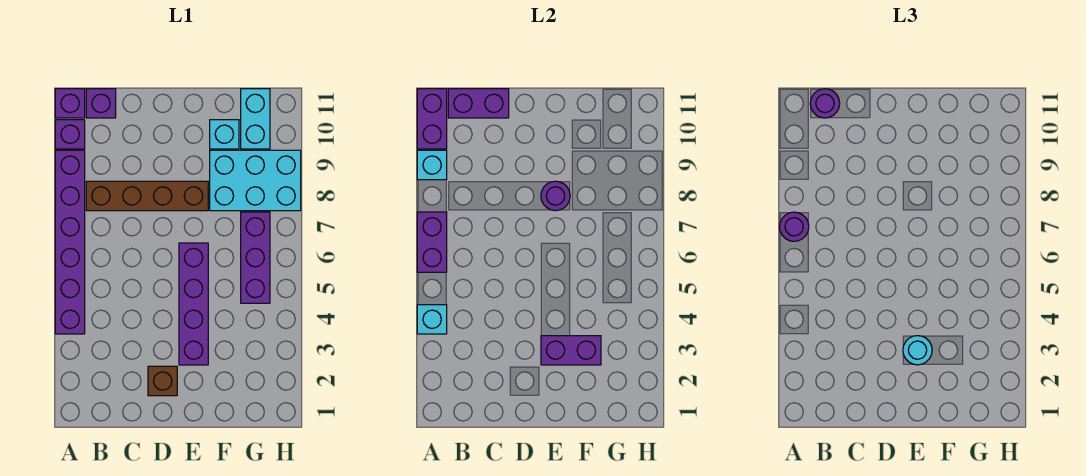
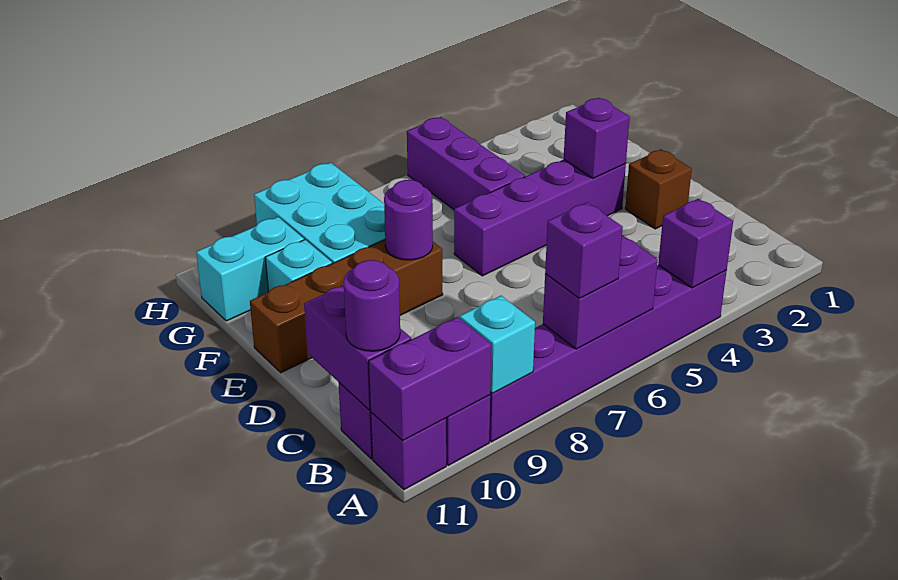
cyan brick A4 level 2 -> purple brick A4 level 2
purple round brick A7 level 3 -> purple brick A7 level 3
brown brick B8:E8 level 1 -> brown brick E8:E11 level 1
purple brick E3:F3 level 2 -> purple brick E3 level 2
cyan round brick E3 level 3 -> none
purple brick G5:G7 level 1 -> purple brick F5:H5 level 1

